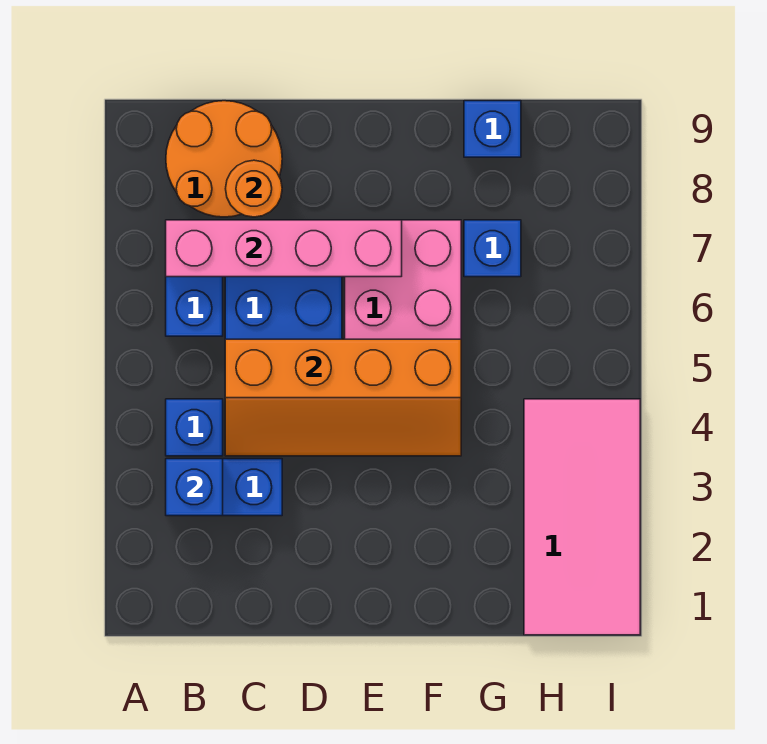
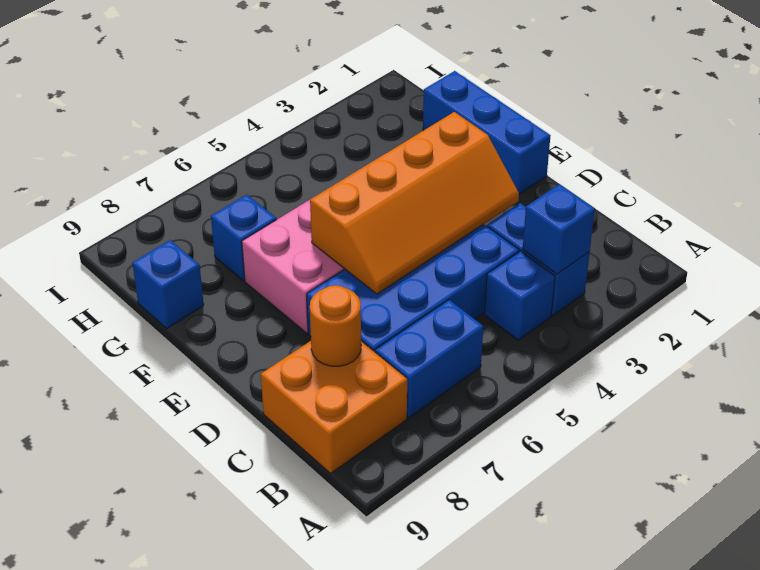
pink brick B7:E7 level 2 -> none
orange round brick B8:C9 level 1 -> orange brick B8:C9 level 1
orange slope C4:F5 level 2 top 5 -> orange slope D3:E6 level 2 top E
none -> blue brick E1:G1 level 1
pink tile H1:I4 level 1 -> none

